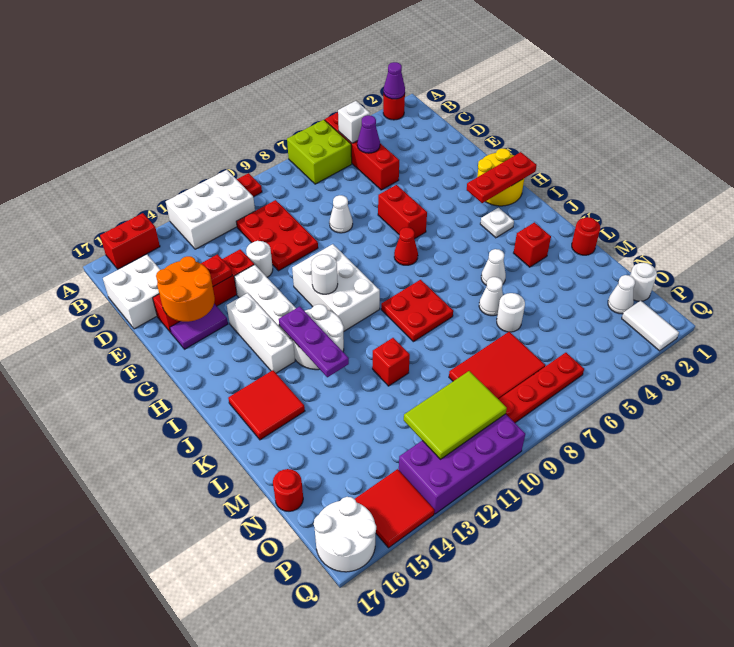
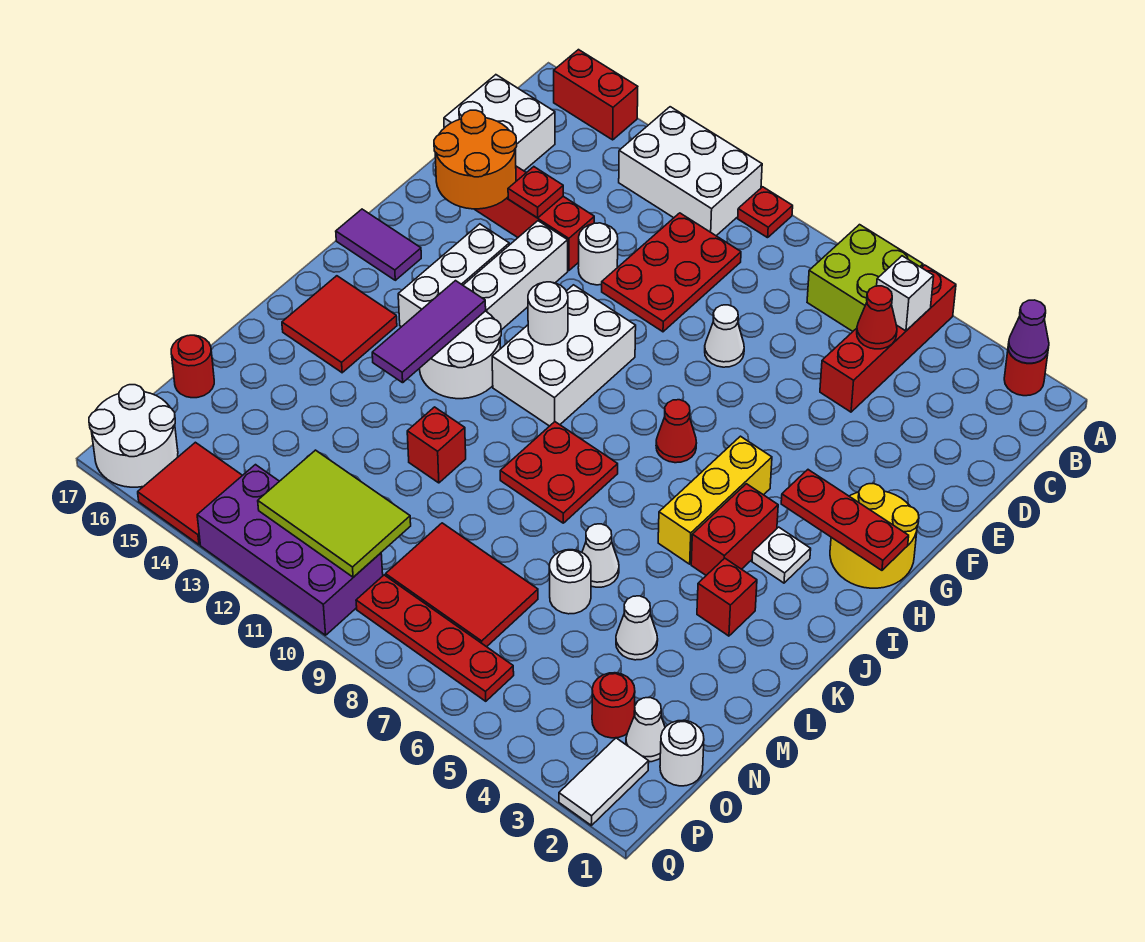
purple cone C5 level 2 -> red cone C5 level 2
red brick F6:G6 level 1 -> red brick I4:J4 level 1
purple tile F15:F16 level 1 -> purple tile H16:H17 level 1
none -> yellow brick H5:J5 level 1
purple plate I13:K13 level 2 -> purple tile I13:K13 level 2
white cone K5 level 1 -> white cone M4 level 1
red round brick L1 level 1 -> red round brick O3 level 1

